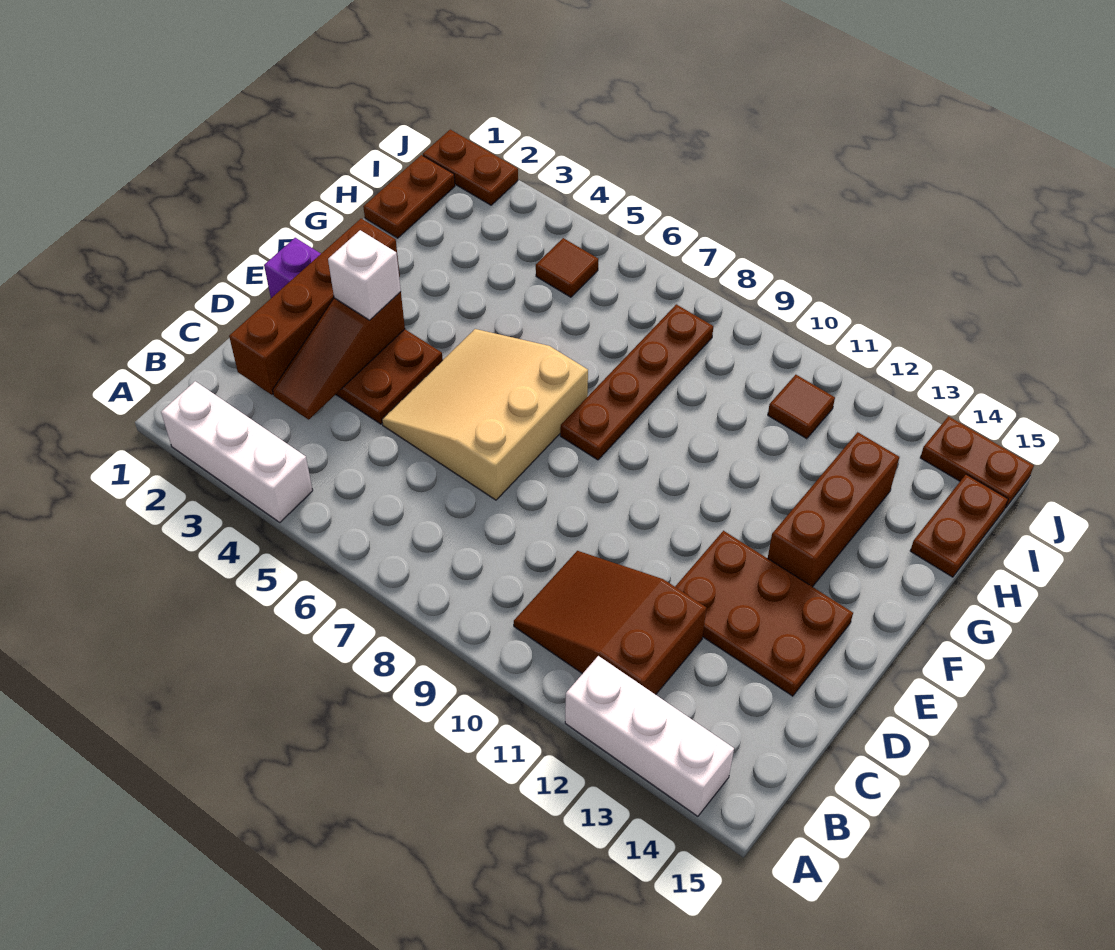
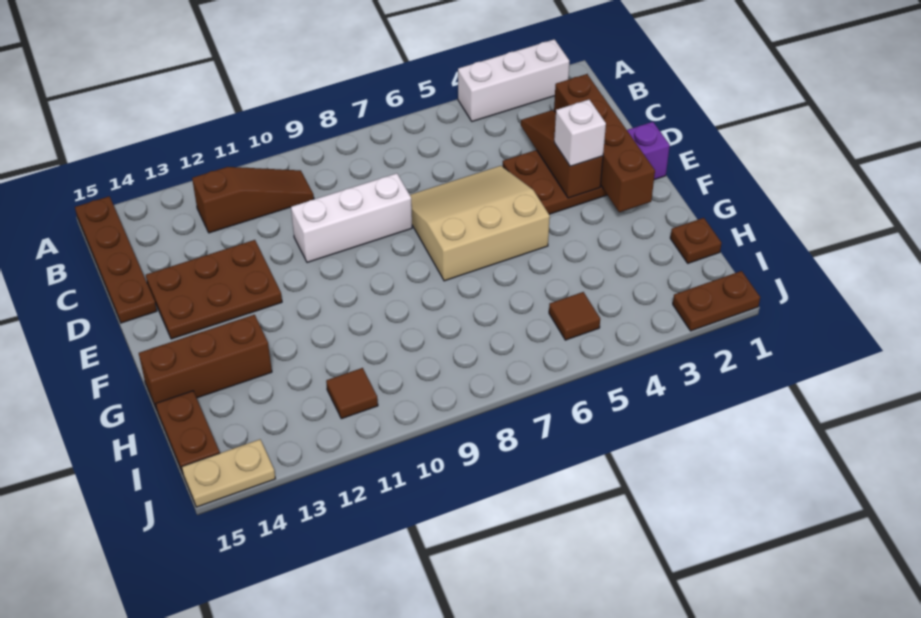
white brick A12:A14 level 1 -> white brick D8:D10 level 1
brown slope B10:C12 level 1 top 12 -> brown slope B10:B12 level 1 top 12
tan slope D5:F7 level 1 top 7 -> tan slope D5:F7 level 1 top F
brown plate F8:I8 level 1 -> brown plate A15:D15 level 1
brown brick F13:H13 level 1 -> brown brick G13:G15 level 1
brown plate H1:I1 level 1 -> brown plate H1 level 1
brown plate J14:J15 level 1 -> tan plate J14:J15 level 1

